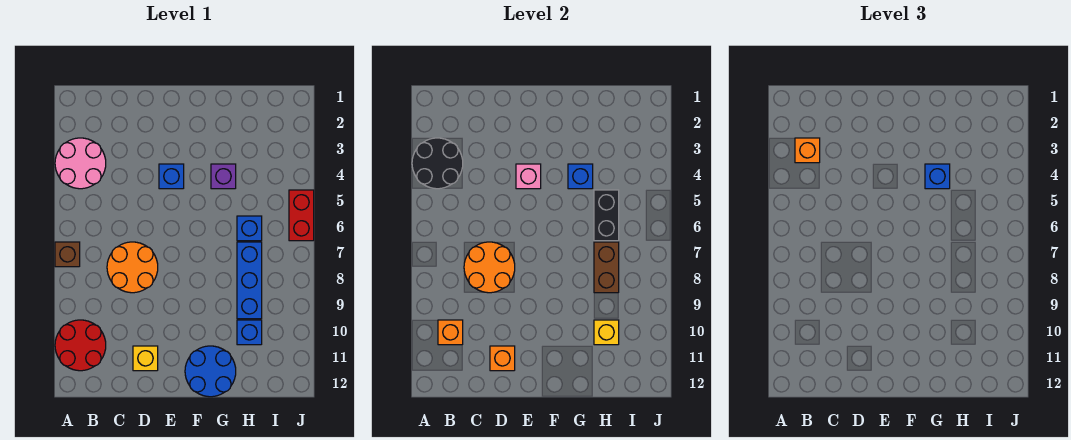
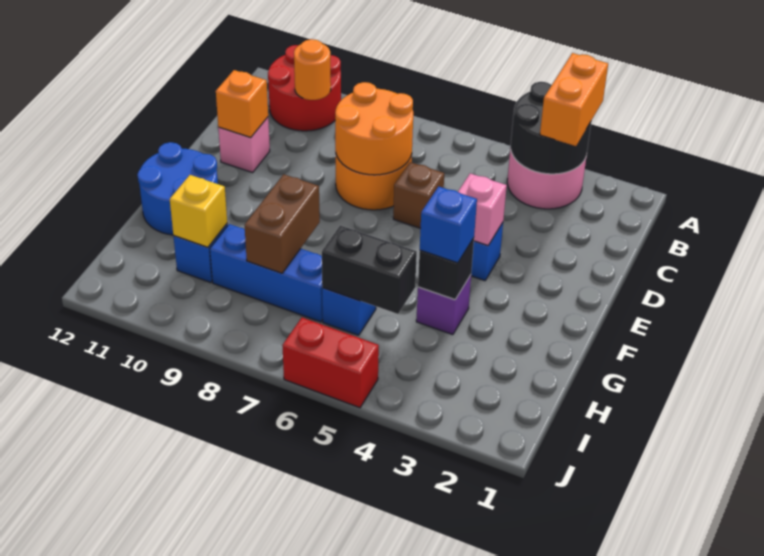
brown brick A7 level 1 -> brown brick D6 level 1
orange brick B3 level 3 -> orange brick A3:B3 level 3
orange brick B10 level 2 -> orange round brick B10 level 2
yellow brick D11 level 1 -> pink brick D11 level 1
blue brick G4 level 2 -> black brick G4 level 2
brown brick H7:H8 level 2 -> brown brick G8:H8 level 2

